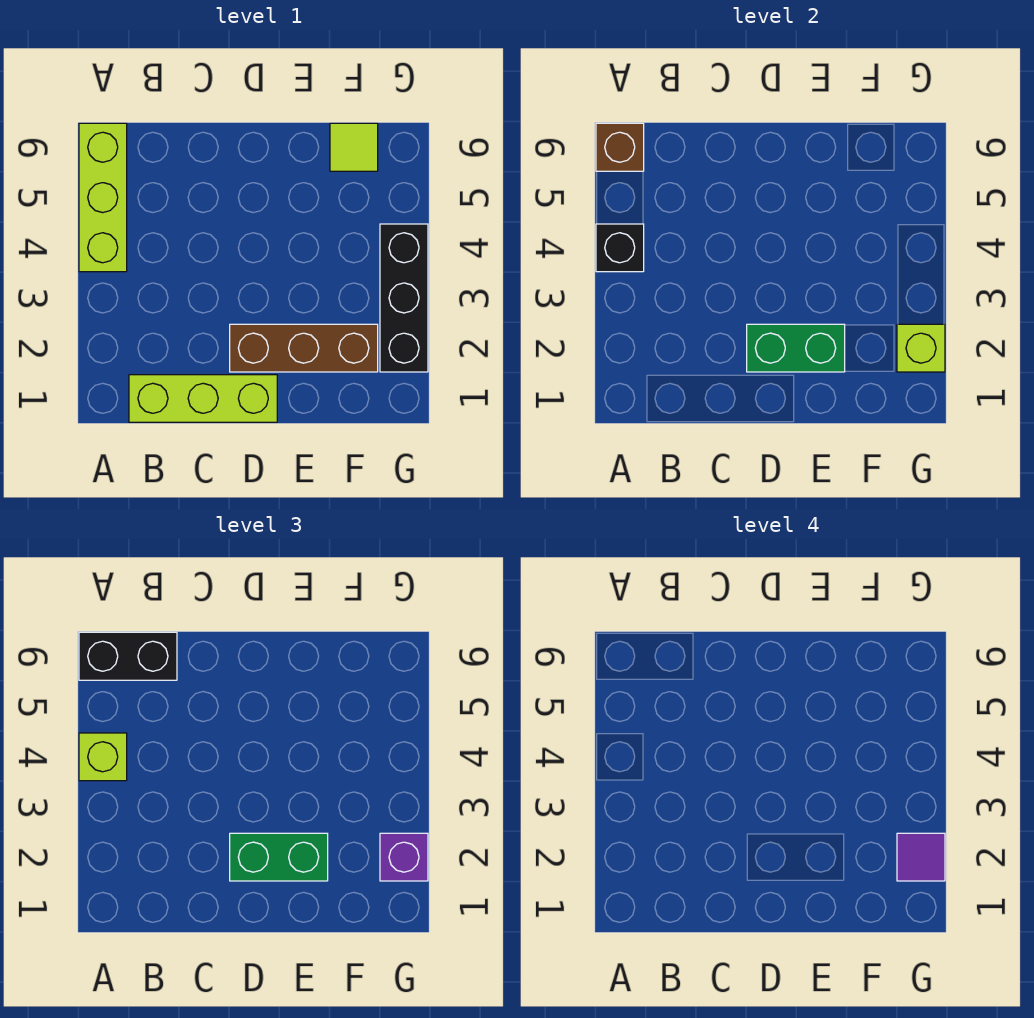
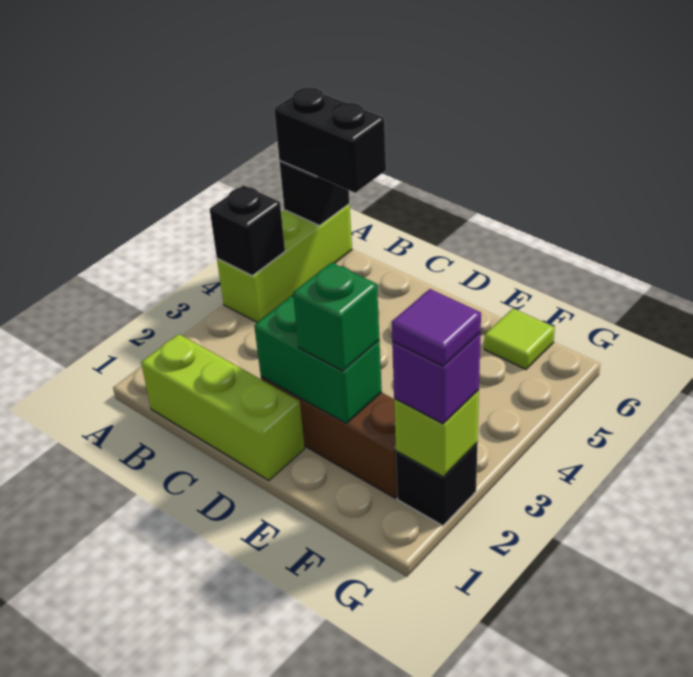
lime brick A4 level 3 -> none
brown brick A6 level 2 -> black brick A6 level 2
green brick D2:E2 level 3 -> green brick E2 level 3
black brick G2:G4 level 1 -> black brick G2 level 1

